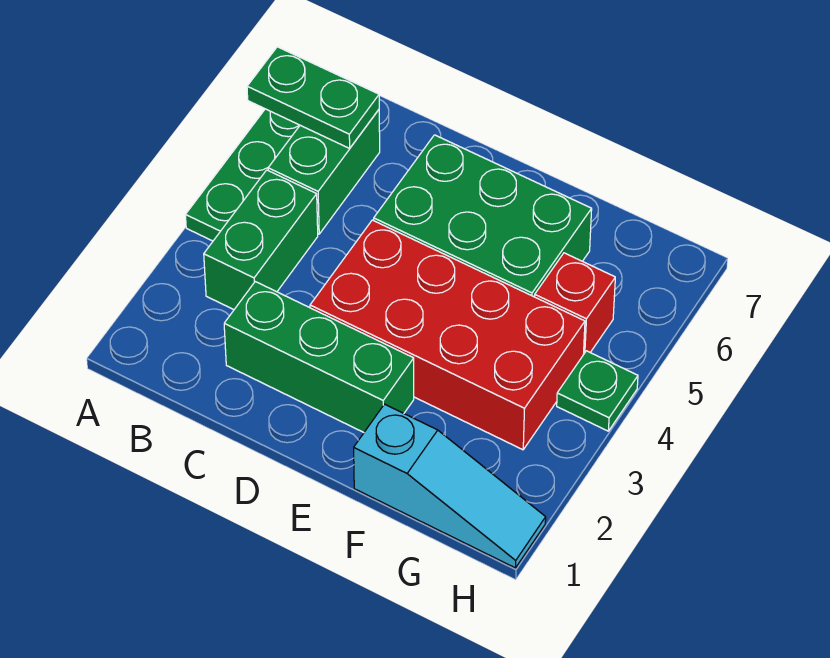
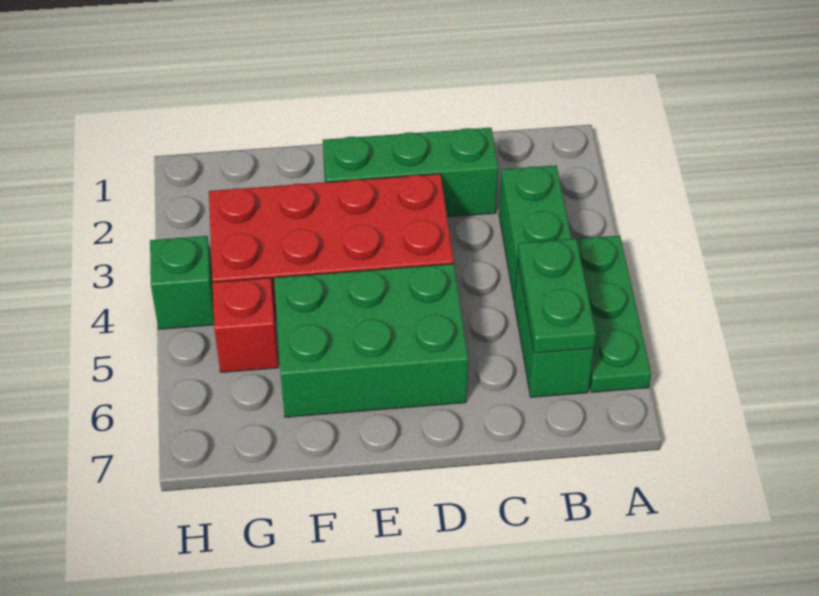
green plate A6:B6 level 2 -> green plate B5:B6 level 2
cyan slope F1:H1 level 1 top F -> none
green plate H4 level 1 -> green brick H4 level 1

